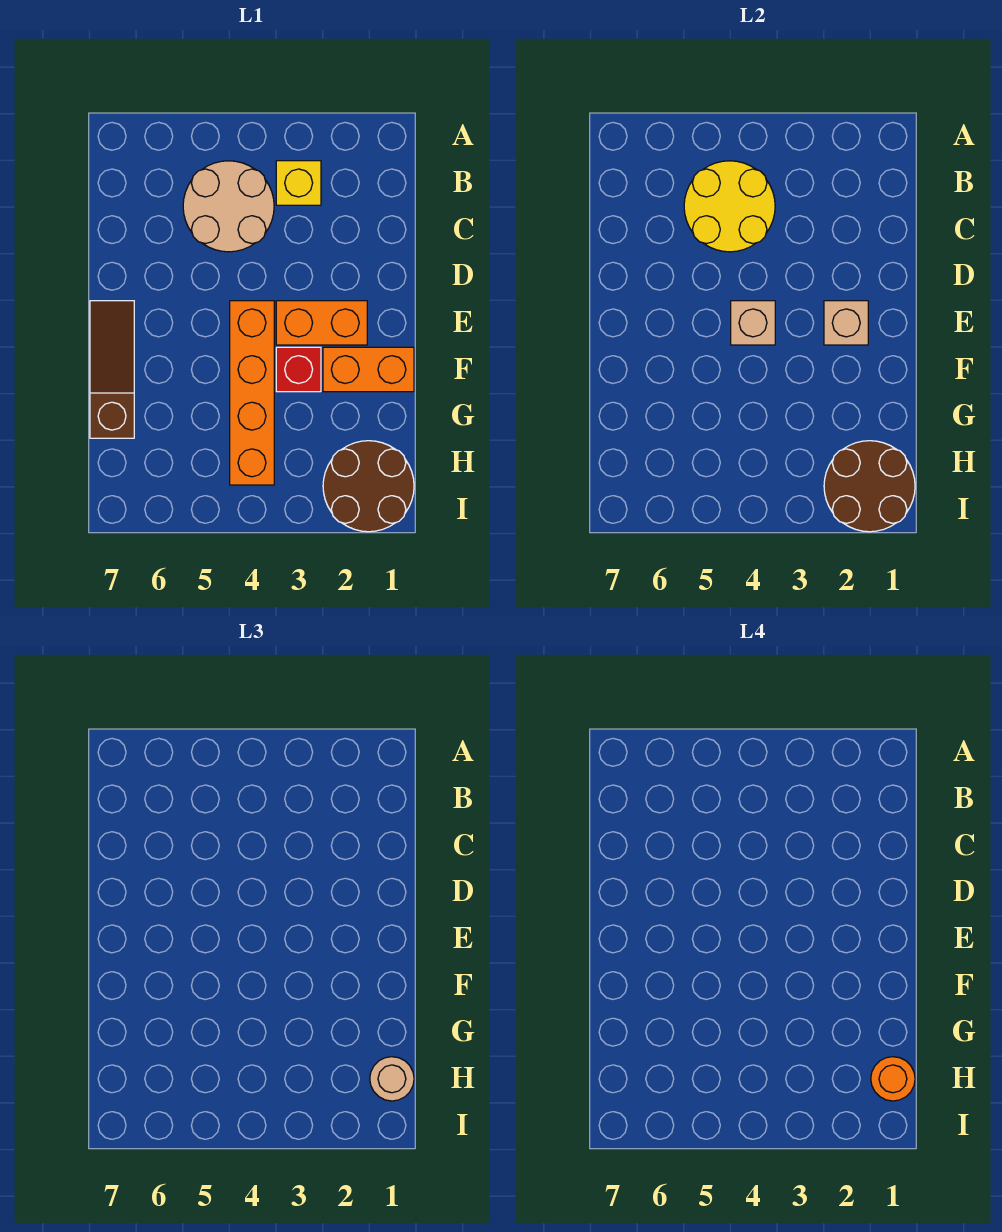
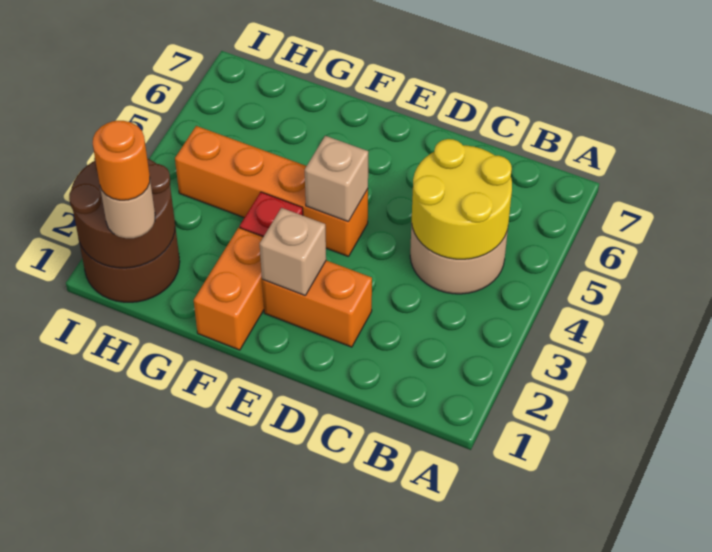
yellow brick B3 level 1 -> none
orange brick E2:E3 level 1 -> orange brick D2:E2 level 1
brown slope E7:G7 level 1 top G -> none

